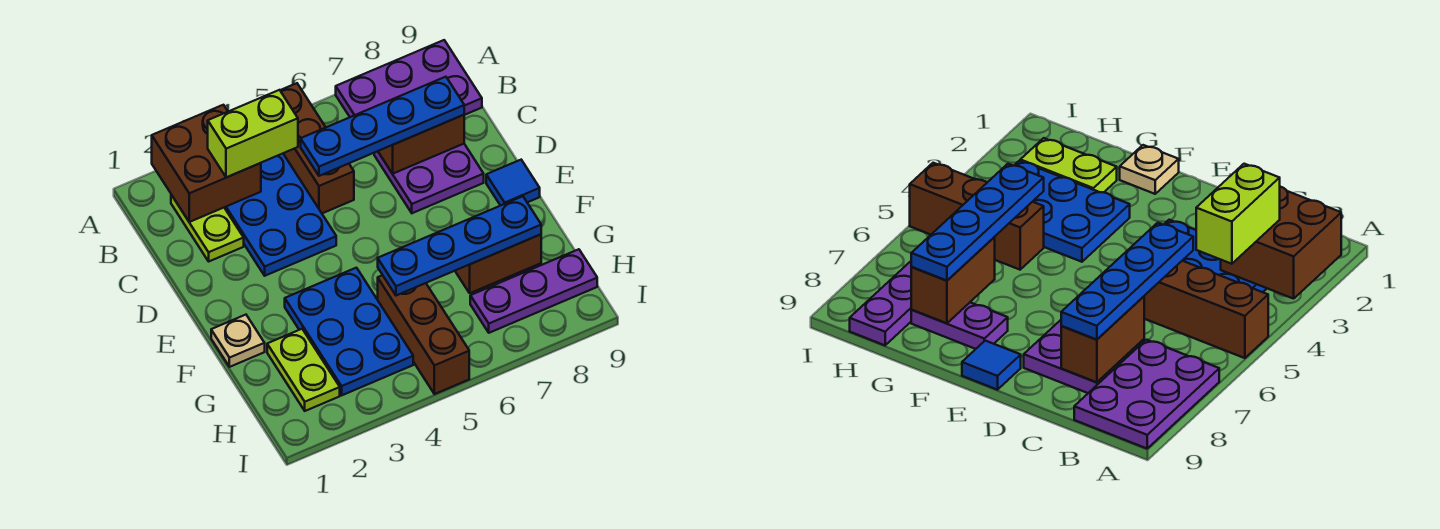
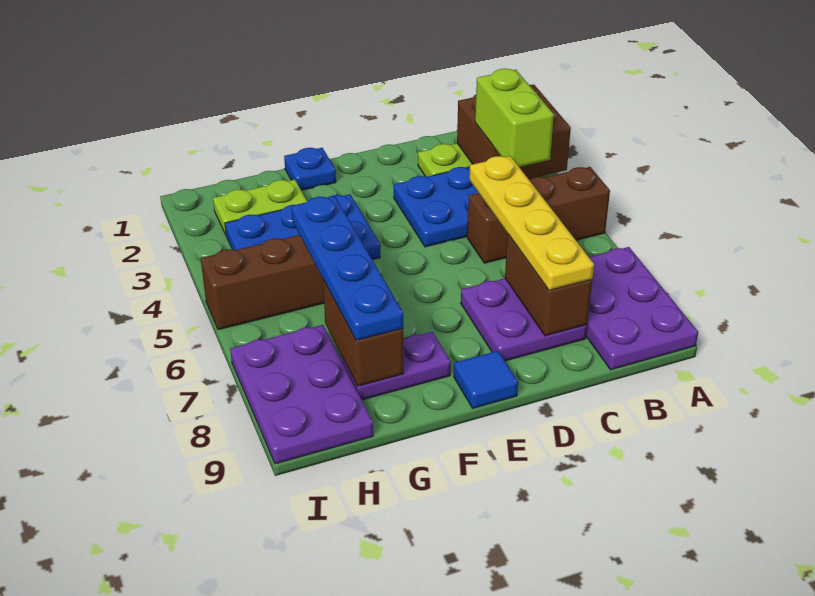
blue plate C5:C8 level 3 -> yellow plate C5:C8 level 3
tan plate F1 level 1 -> blue plate F1 level 1
purple plate H7:H9 level 1 -> purple plate H7:I9 level 1

